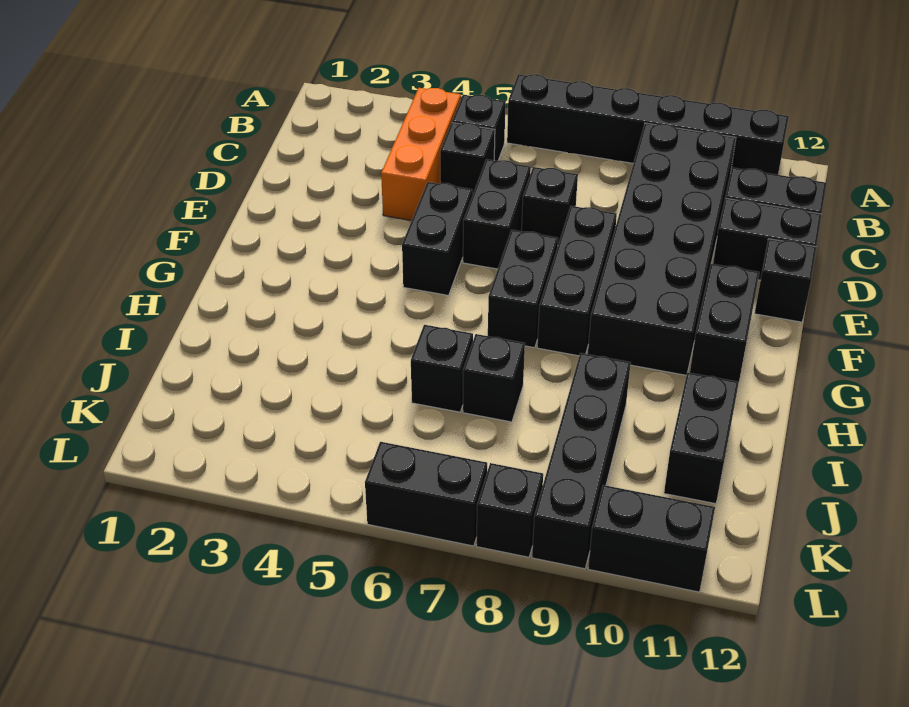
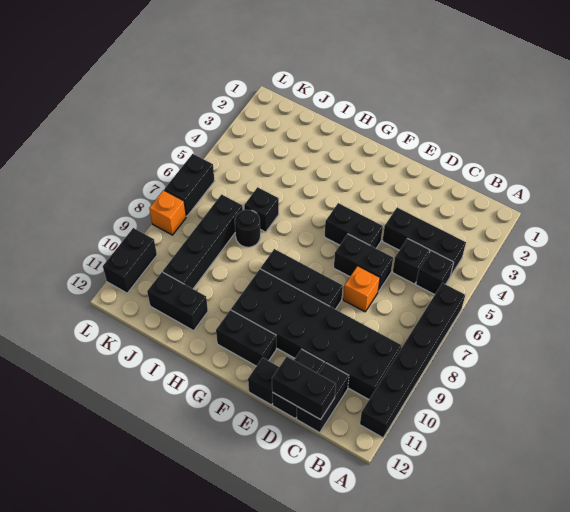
orange brick B4:D4 level 1 -> black brick B4:D4 level 1
black brick D7 level 1 -> orange brick D7 level 1
black brick F7:G7 level 1 -> black brick C12:D12 level 2
black brick I7 level 1 -> black round brick I7 level 1
black brick I9:L9 level 1 -> black brick J7:J10 level 1
black brick L8 level 1 -> orange brick L8 level 1

